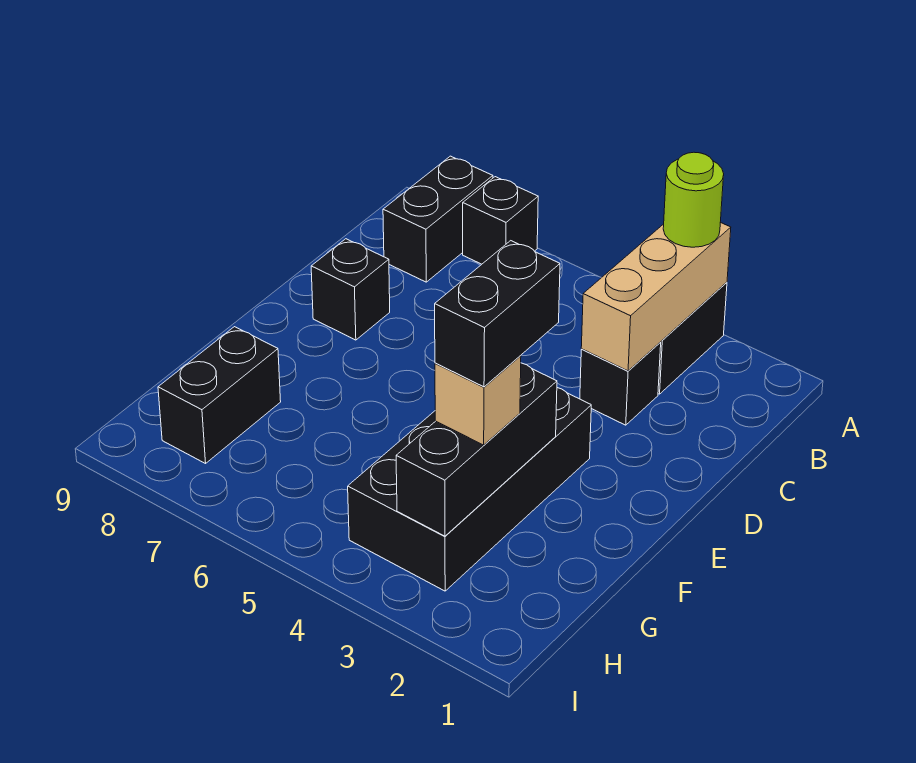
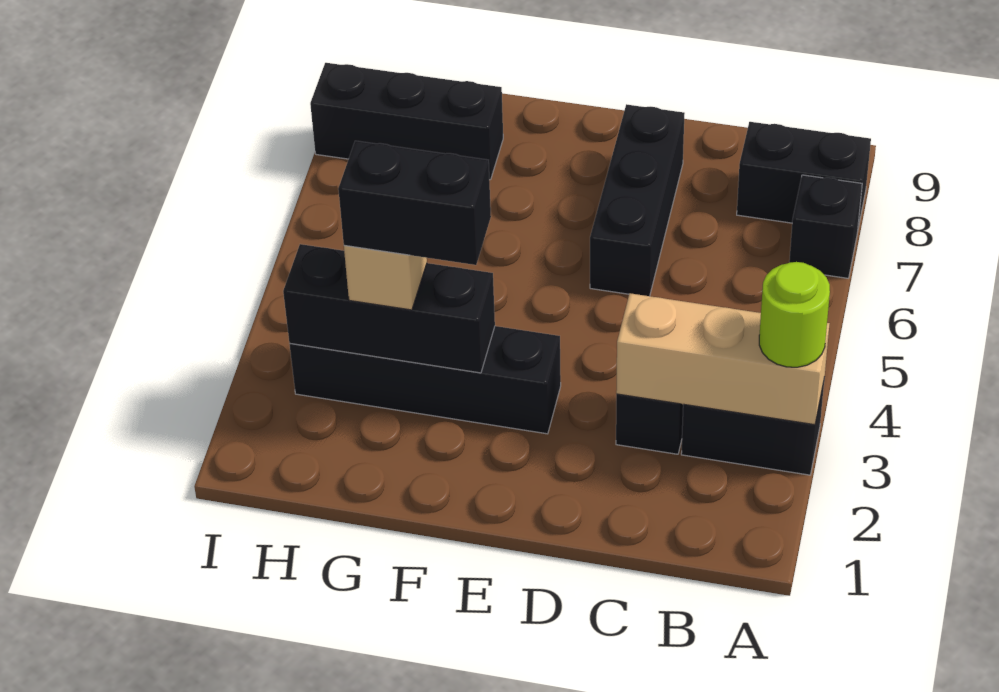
black brick D8 level 1 -> black brick D6:D8 level 1
black brick E3:H4 level 1 -> black brick E3:H3 level 1
black brick G8:H8 level 1 -> black brick G8:I8 level 1

